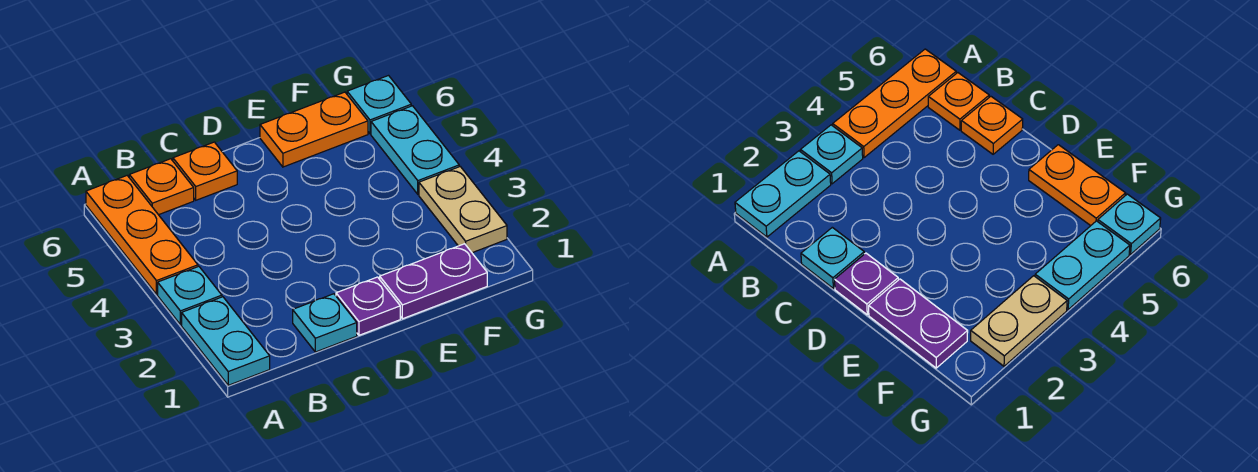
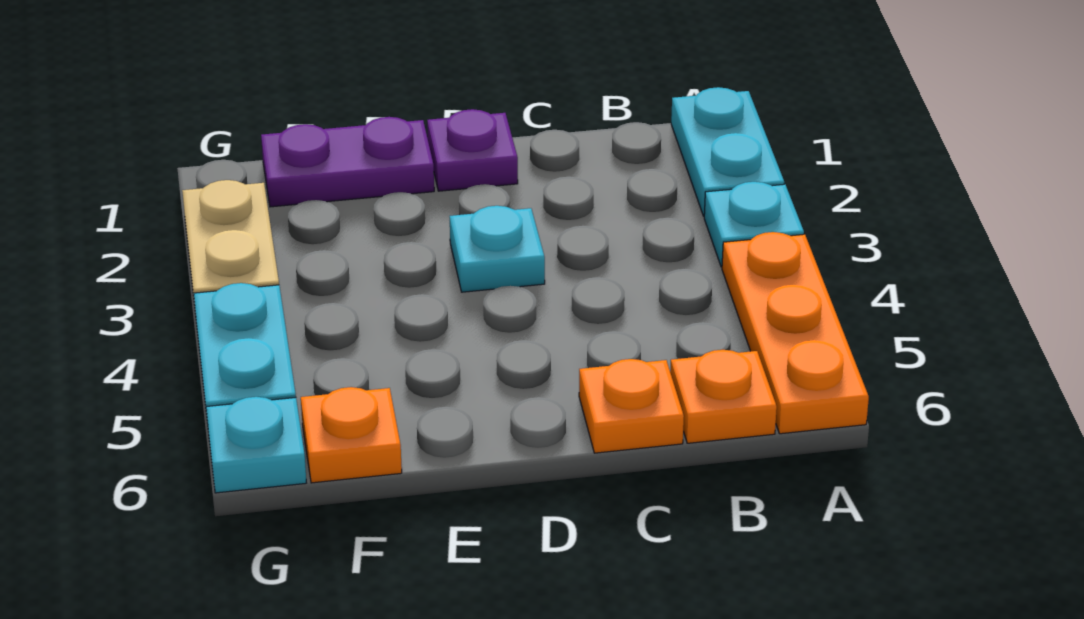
cyan plate C1 level 1 -> cyan plate D3 level 1
orange plate E6:F6 level 1 -> orange plate F6 level 1

